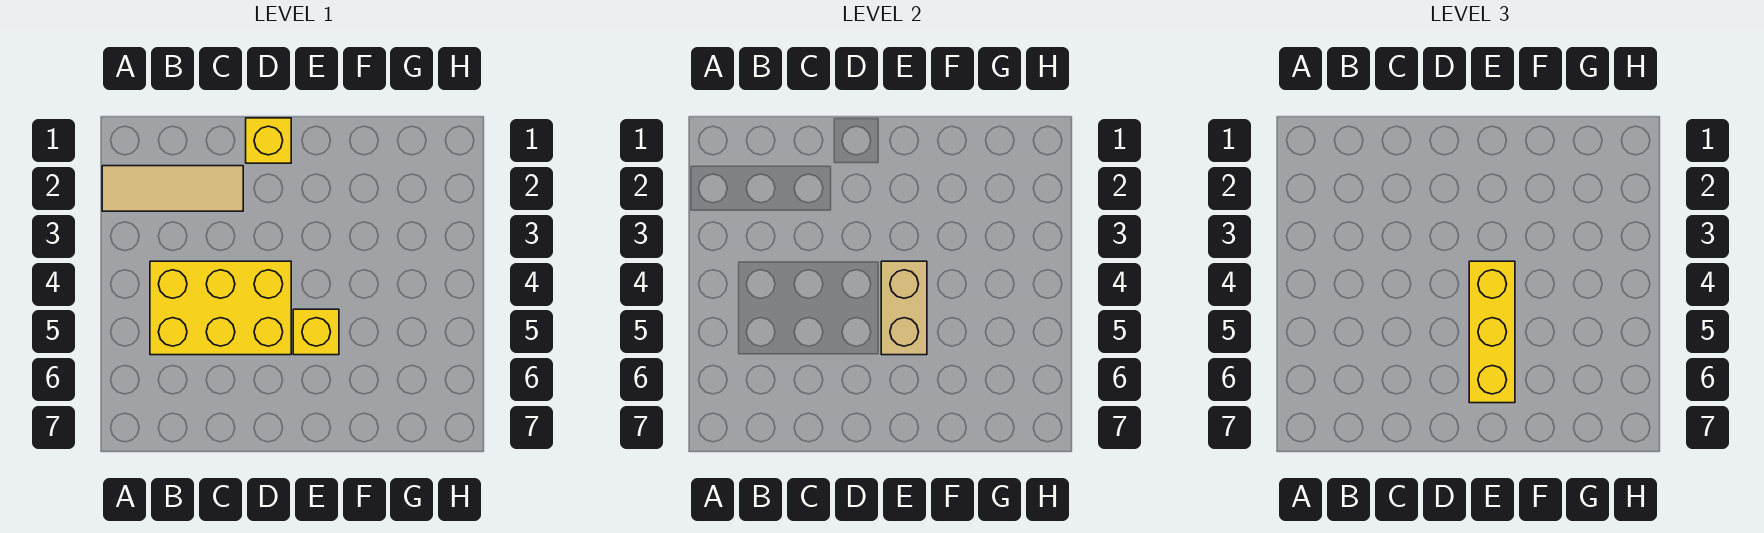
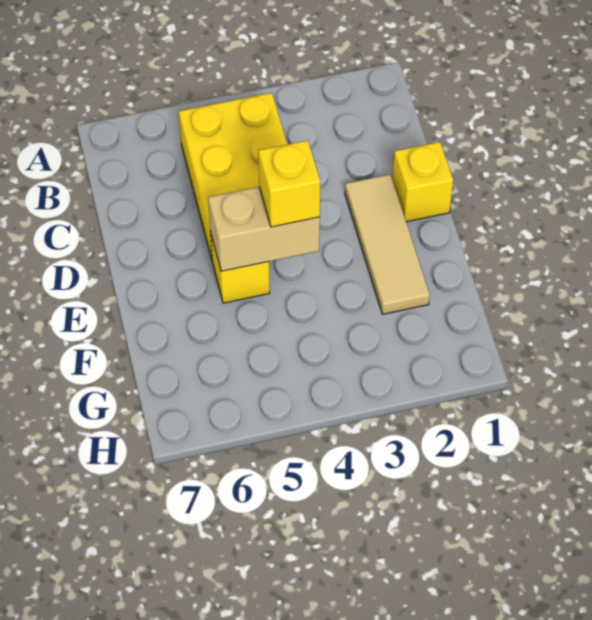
tan tile A2:C2 level 1 -> tan tile D2:F2 level 1
yellow brick E4:E6 level 3 -> yellow brick E4 level 3

